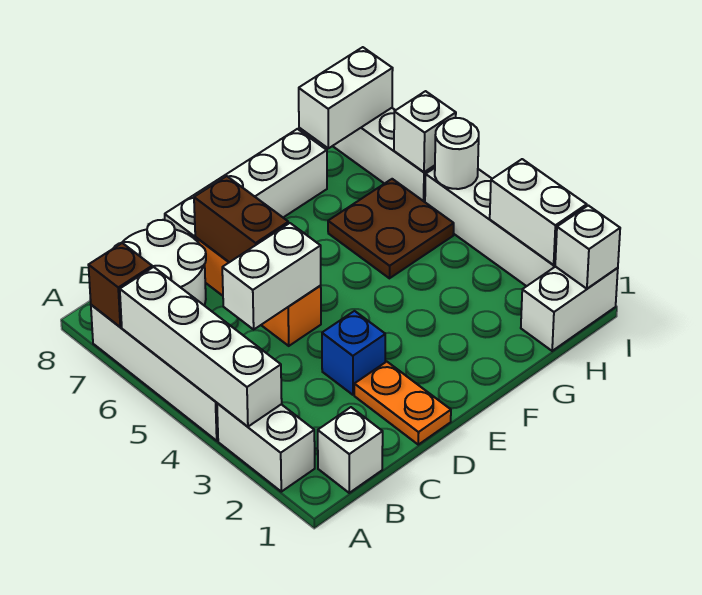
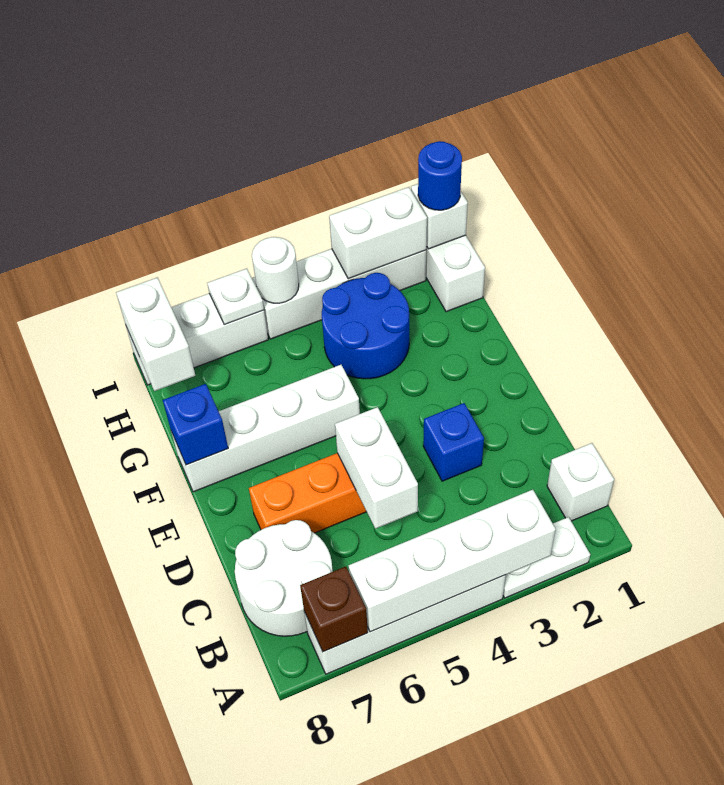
white brick A2:A3 level 1 -> white plate A2:A3 level 1
orange plate D1:D2 level 1 -> none
brown brick D6:D7 level 2 -> none
white brick D8:G8 level 1 -> white brick F5:F8 level 1
none -> blue brick F8 level 2
none -> blue round brick G3:H4 level 1
brown plate G5:H6 level 1 -> none
none -> blue round brick I1 level 3
white brick I6 level 2 -> white plate I6 level 2

